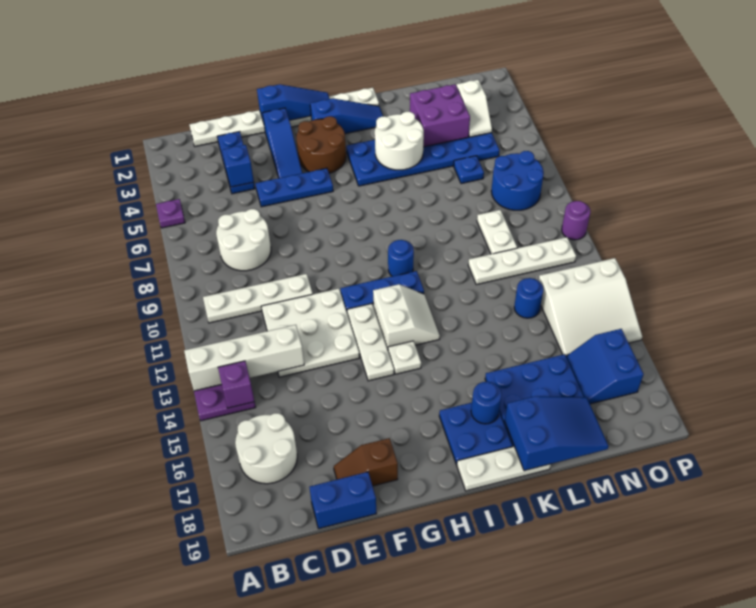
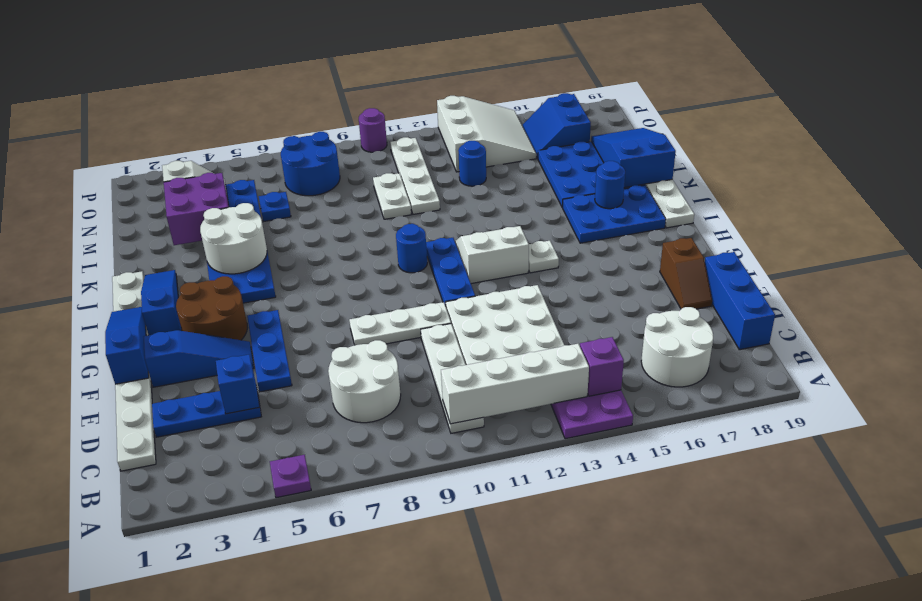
white brick A13:D13 level 2 -> white brick B10:B13 level 2
blue brick D19:E19 level 1 -> blue brick C19:E19 level 1
white plate G12:G14 level 1 -> white plate F8:F10 level 1
blue plate I17:J18 level 1 -> blue plate I16:J18 level 1
white plate M9:M10 level 1 -> white plate L10:M10 level 1
blue slope N16:O17 level 1 top O -> blue slope N16:O17 level 1 top 17

